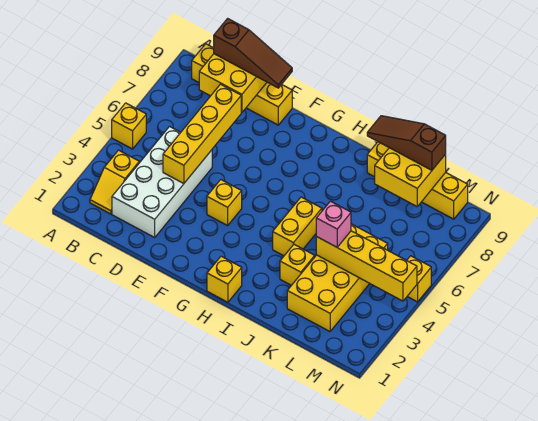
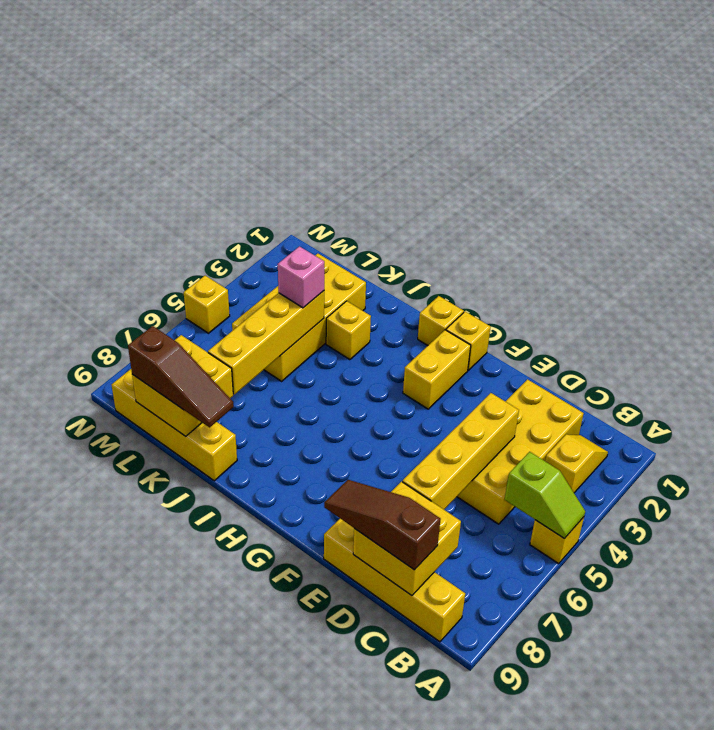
none -> lime slope A5:B5 level 2 top B
white brick C2:D5 level 1 -> yellow brick C2:D5 level 1
yellow brick F4 level 1 -> yellow brick G1 level 1
yellow brick I4:I5 level 1 -> yellow brick G2:G3 level 1
yellow brick K4:N4 level 2 -> yellow brick K4:K7 level 2

